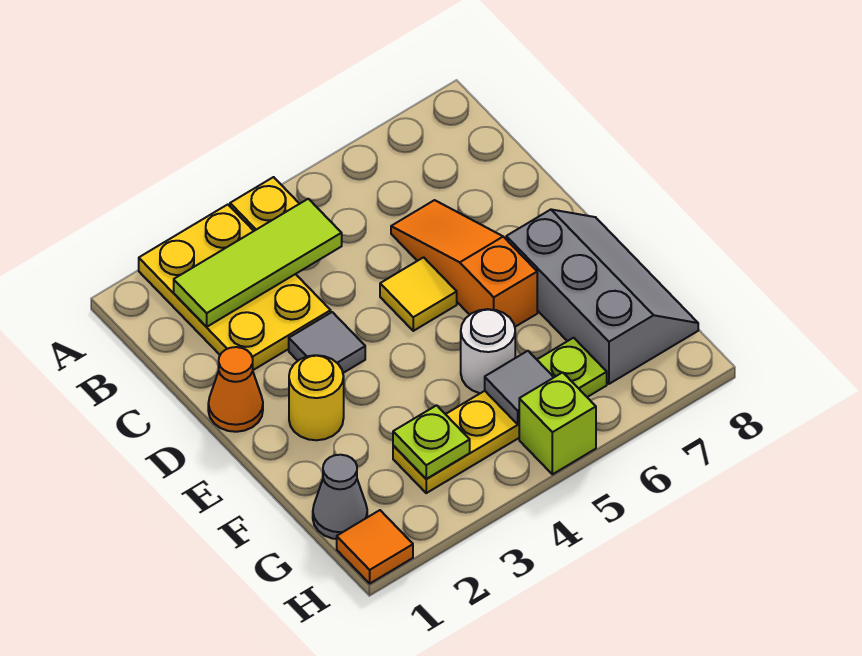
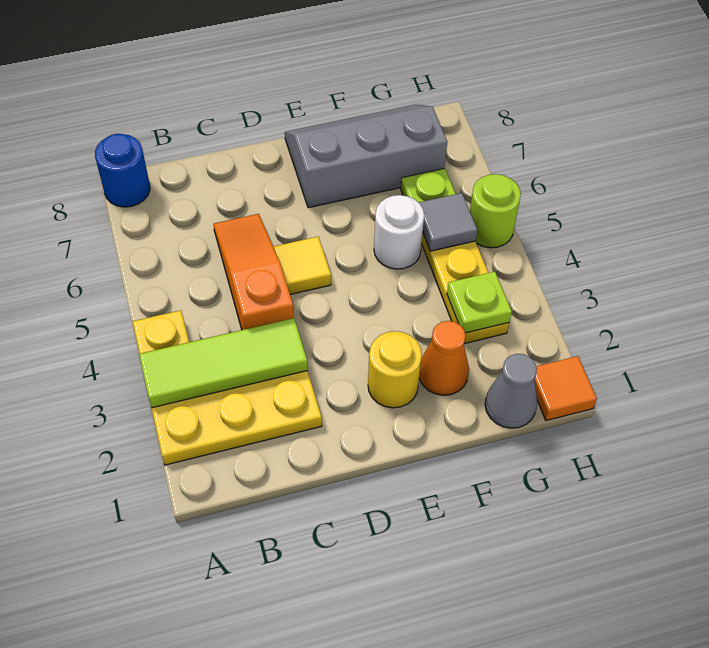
none -> blue round brick A8 level 1
lime tile B2:B4 level 2 -> lime tile A3:C3 level 2
orange slope C6:E6 level 1 top E -> orange slope C4:C6 level 1 top 4
orange cone D1 level 1 -> orange cone F2 level 1
grey tile D3 level 1 -> none
lime brick H5 level 1 -> lime round brick H5 level 1

